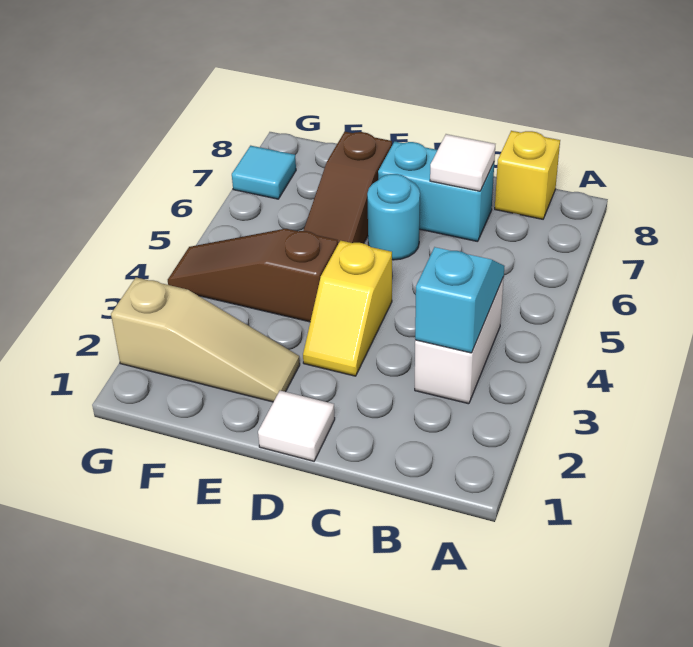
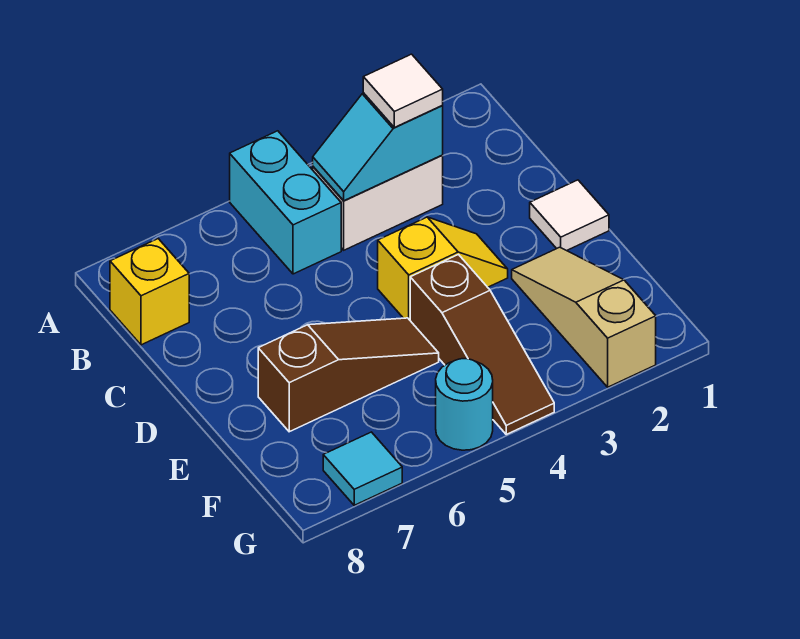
cyan brick C7:D7 level 1 -> cyan brick A5:B5 level 1
white tile C7 level 2 -> white tile B3 level 3
cyan round brick D6 level 1 -> cyan round brick G5 level 1

